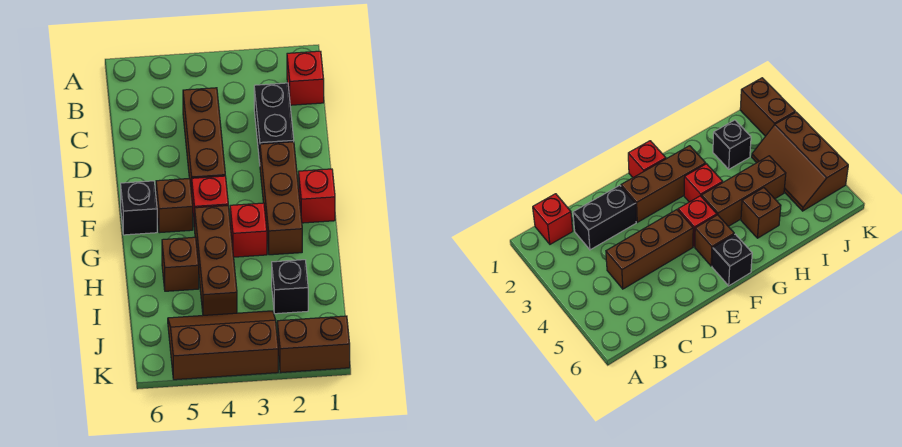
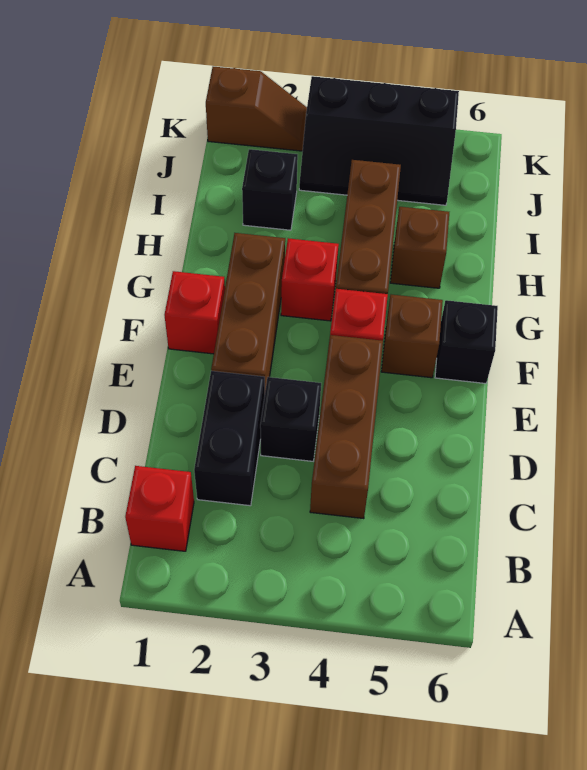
none -> black brick D3 level 1
brown slope J3:K5 level 1 top K -> black slope J3:K5 level 1 top K
brown brick K1:K2 level 1 -> brown slope K1:K2 level 1 top 1

